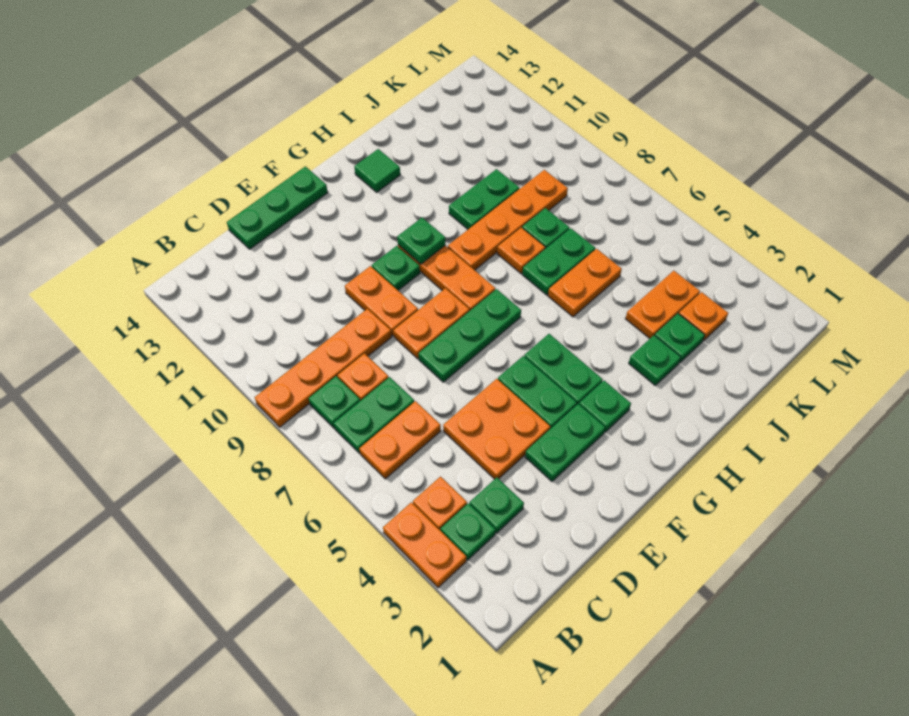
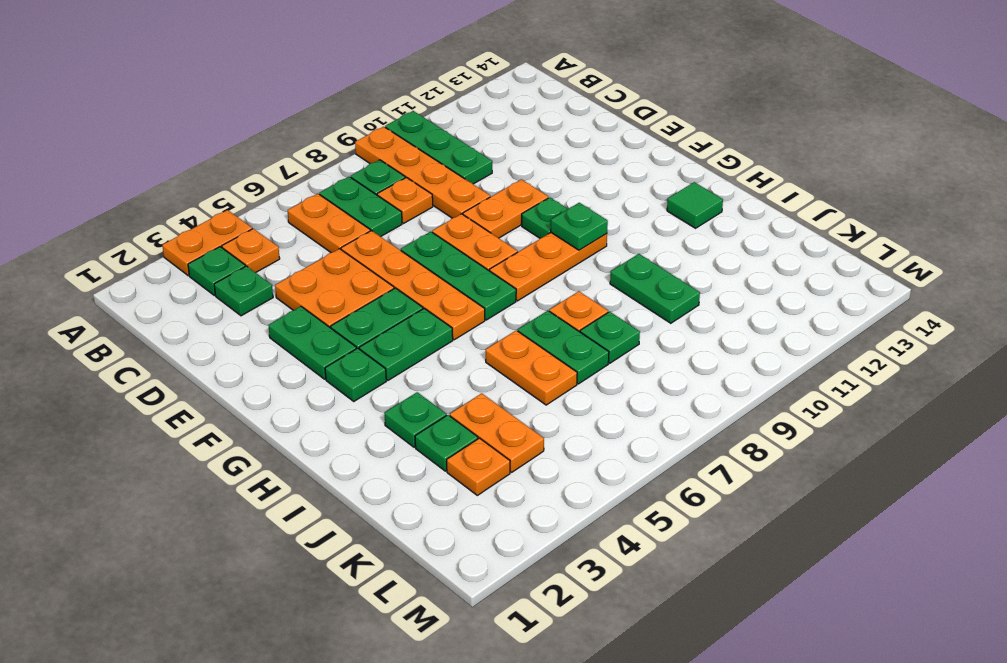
green plate D14:F14 level 1 -> green plate A10:C10 level 1
orange plate H9:K9 level 1 -> orange plate D6:G6 level 1

